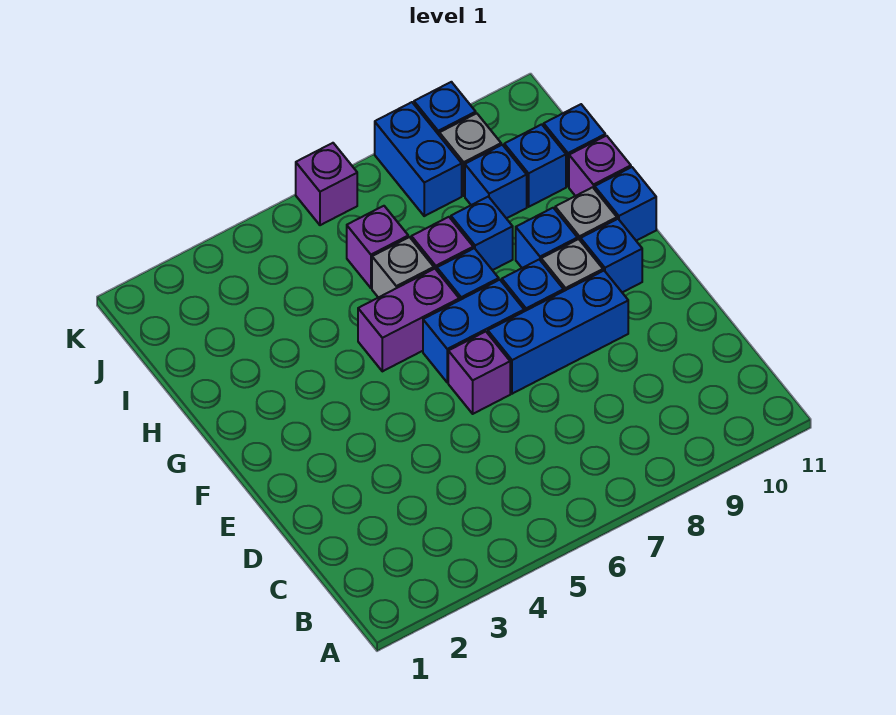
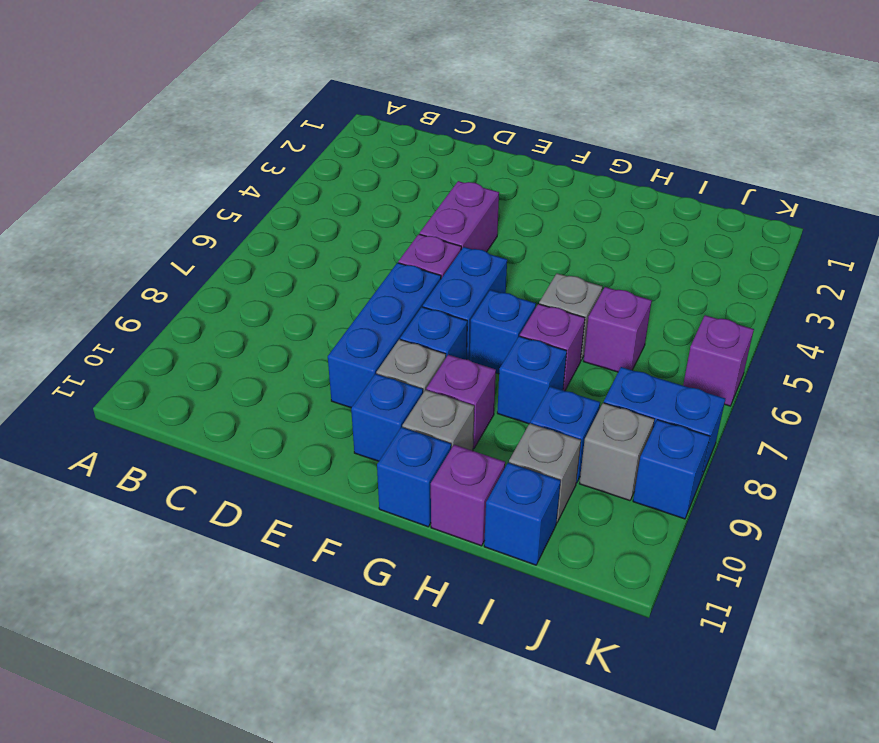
purple brick G5:G6 level 1 -> purple brick E4:E5 level 1
blue brick G9 level 1 -> purple brick G9 level 1
blue brick I10 level 1 -> grey brick I10 level 1

